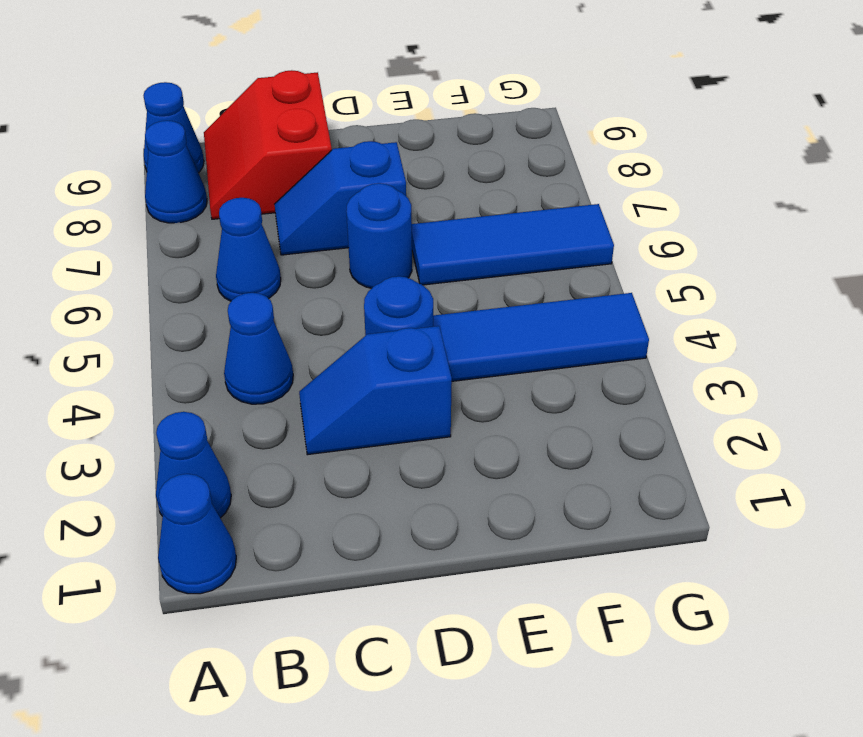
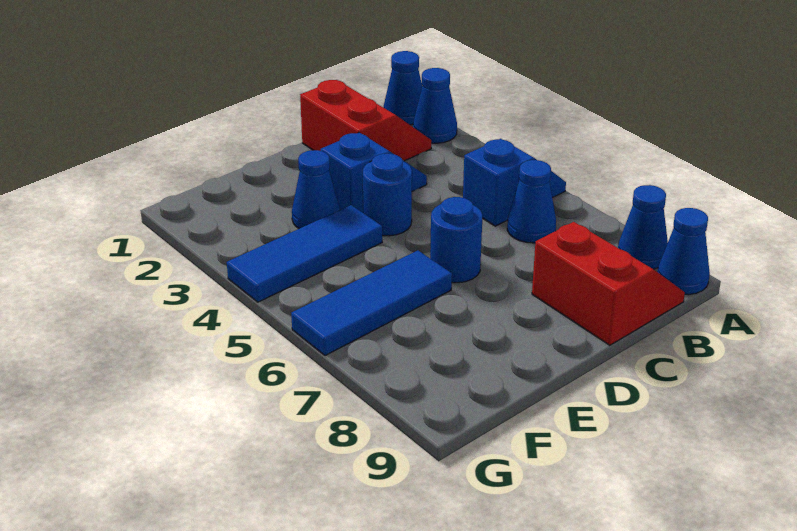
none -> red slope B1:C2 level 1 top C
blue cone B4 level 1 -> blue cone E3 level 1
blue slope C7:D7 level 1 top D -> blue slope A5:B5 level 1 top B

